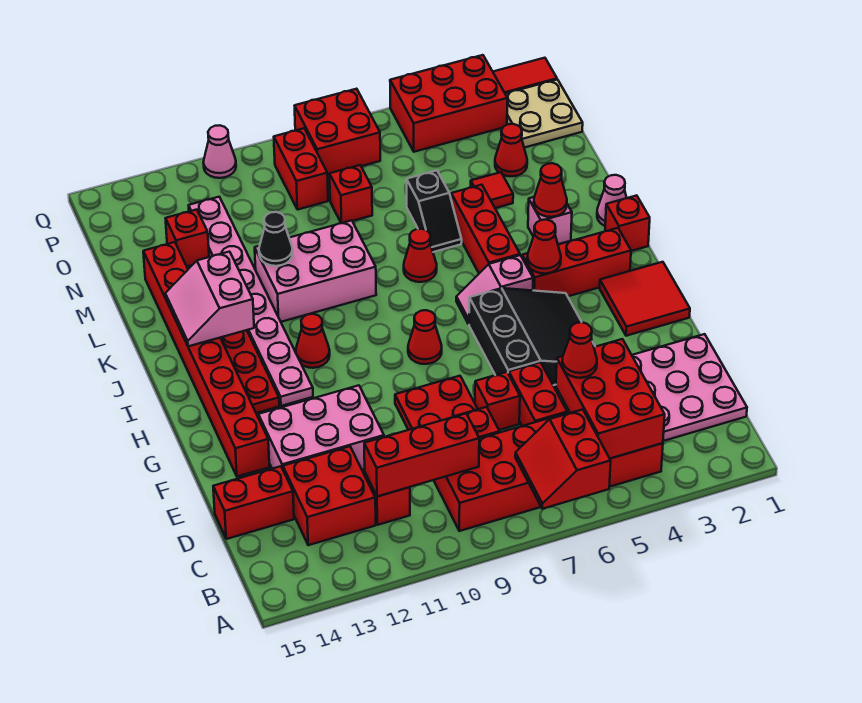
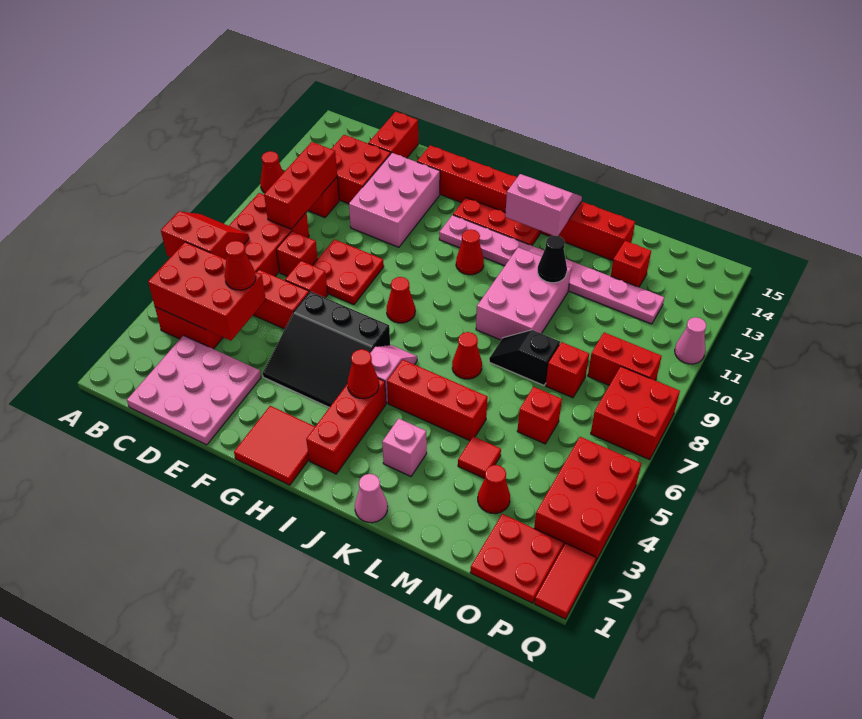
red brick J1 level 1 -> red brick N6 level 1
red cone K3 level 2 -> red cone A11 level 1
black slope L6:M6 level 1 top M -> black slope L8:M8 level 1 top M
tan plate O1:P2 level 1 -> red plate O1:P2 level 1

